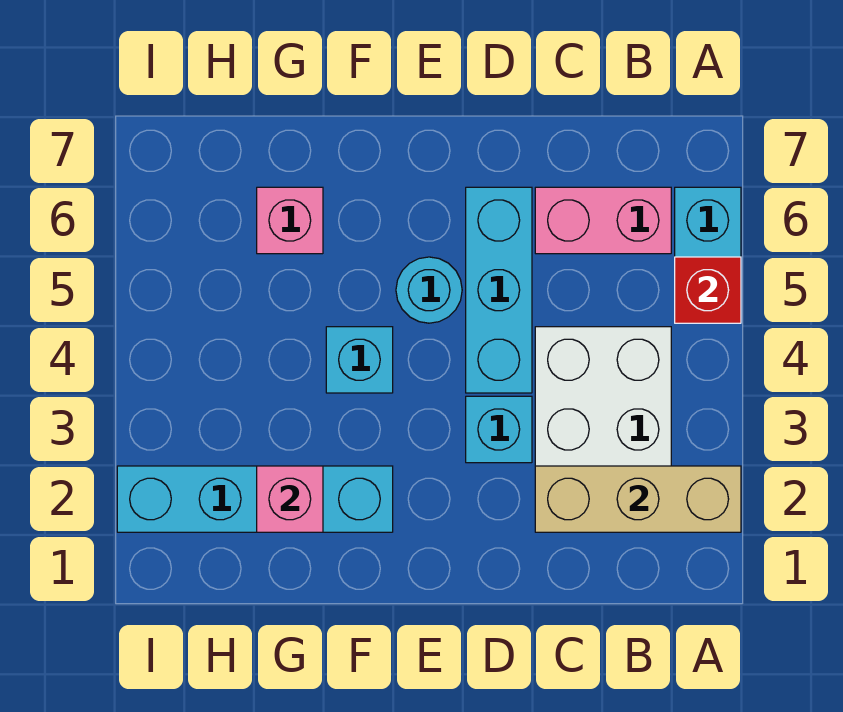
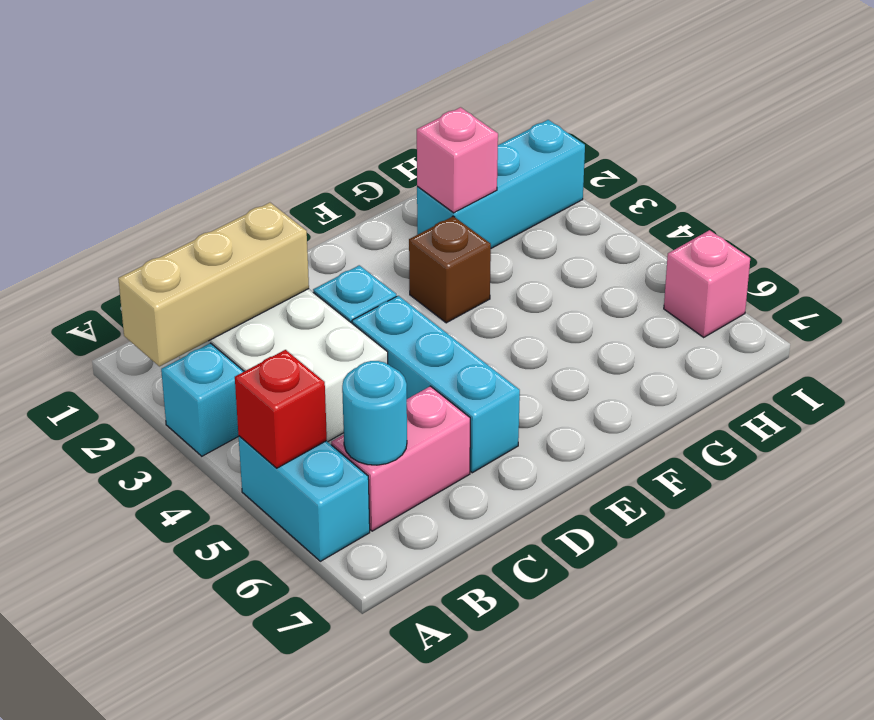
cyan round brick E5 level 1 -> cyan round brick B6 level 2
cyan brick F2:I2 level 1 -> cyan brick G2:I2 level 1
none -> brown brick F3 level 1
cyan brick F4 level 1 -> cyan brick A3 level 1
pink brick G6 level 1 -> pink brick I6 level 1

